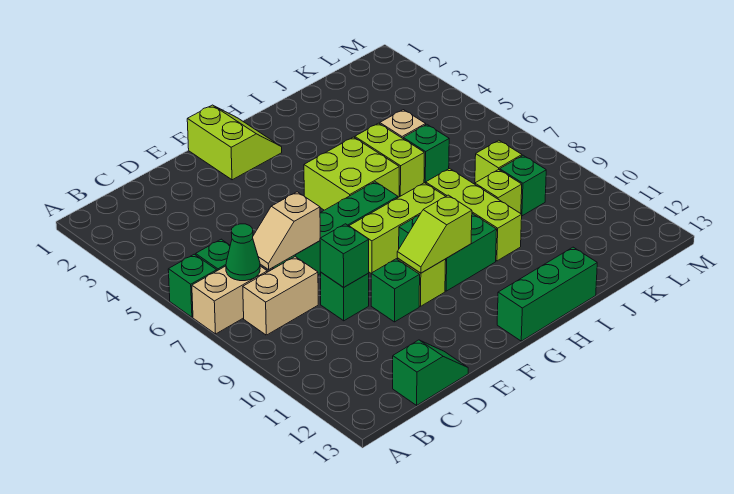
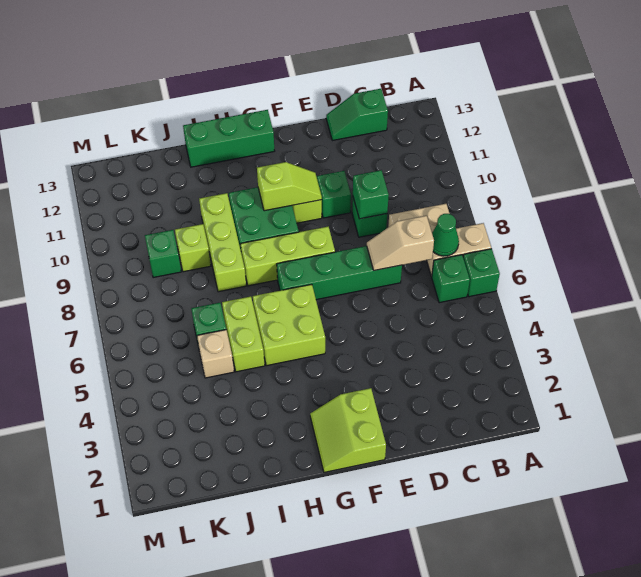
tan slope C7:D7 level 2 top D -> tan slope C7:D7 level 2 top C
lime brick K8 level 1 -> none

